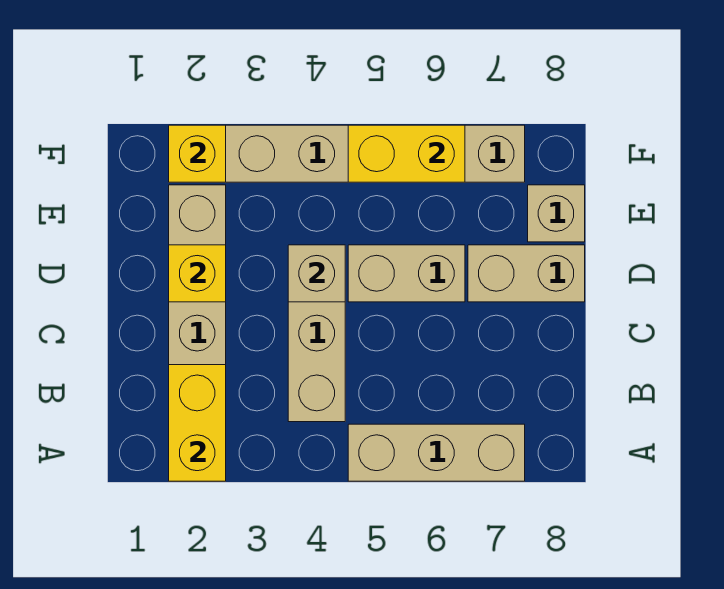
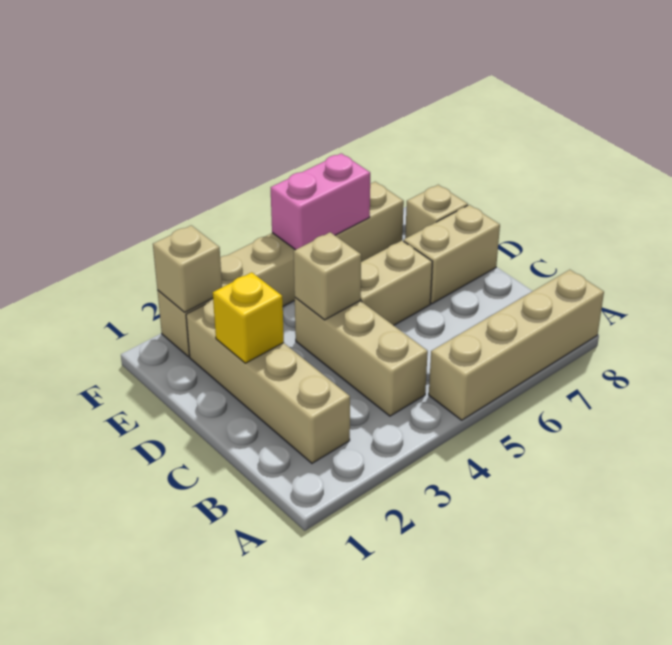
yellow brick A2:B2 level 2 -> none
tan brick A5:A7 level 1 -> tan brick A5:A8 level 1
yellow brick F2 level 2 -> tan brick F2 level 2
yellow brick F5:F6 level 2 -> pink brick F5:F6 level 2

